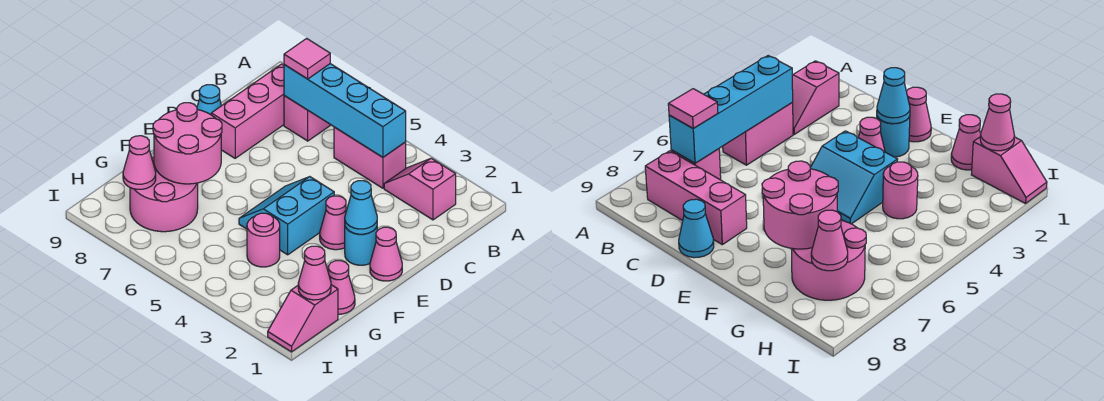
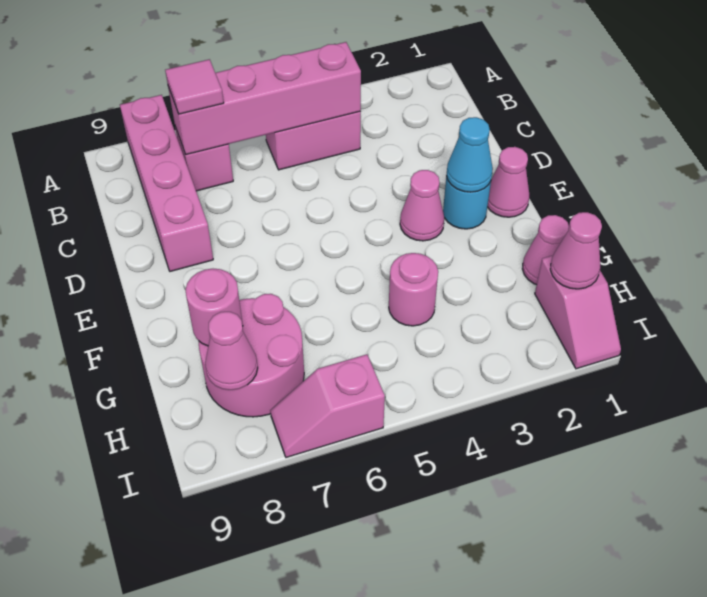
pink slope B2:B3 level 1 top 2 -> pink slope I6:I7 level 1 top 6
cyan brick B4:B7 level 2 -> pink brick B4:B7 level 2
pink brick B8:D8 level 1 -> pink brick A8:D8 level 1
cyan cone D9 level 1 -> none
cyan slope E4:F5 level 1 top 4 -> none
pink round brick F7:G8 level 2 -> pink round brick G8 level 2

